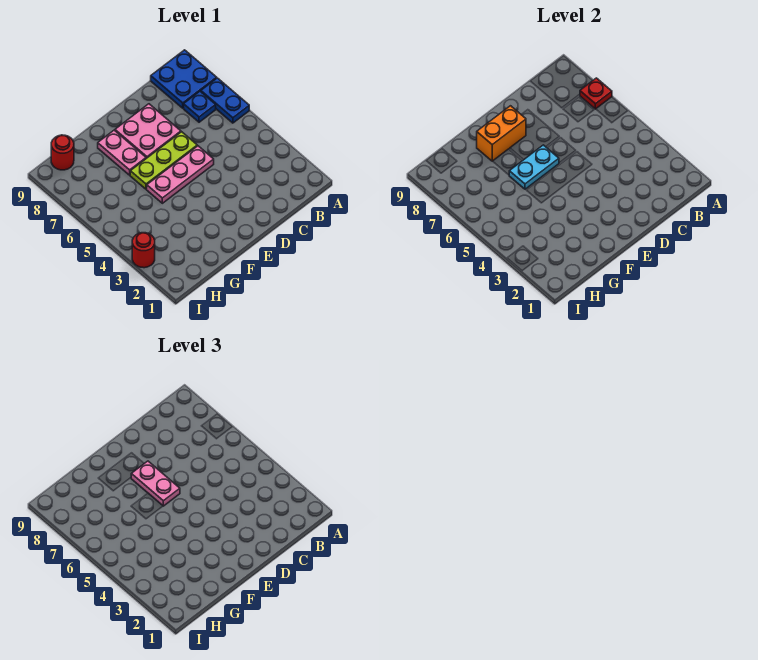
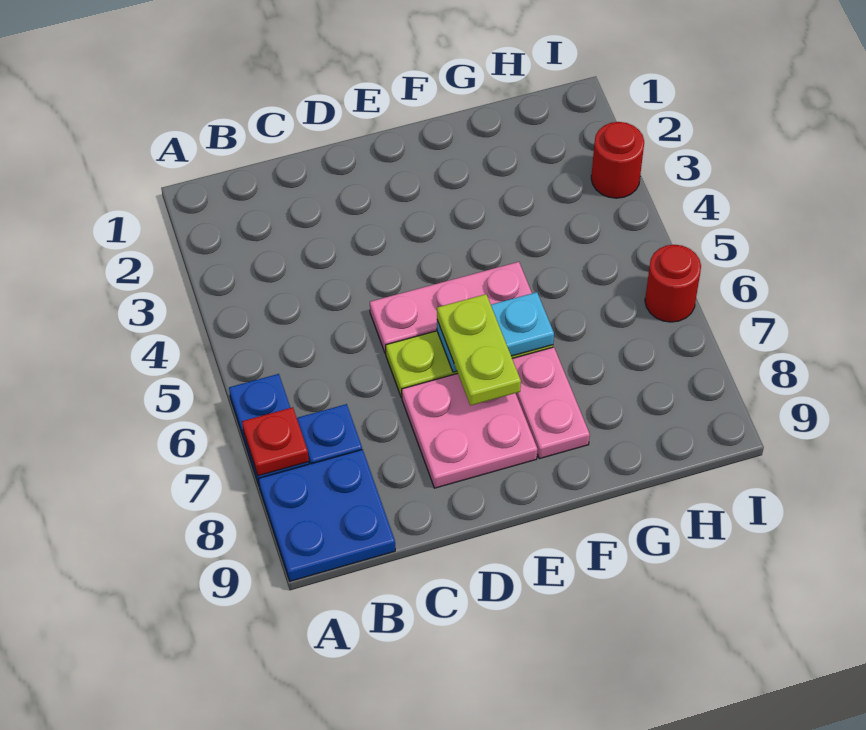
pink plate E6:E7 level 3 -> lime plate E6:E7 level 3
orange brick E8:F8 level 2 -> none
red round brick H9 level 1 -> red round brick I6 level 1

